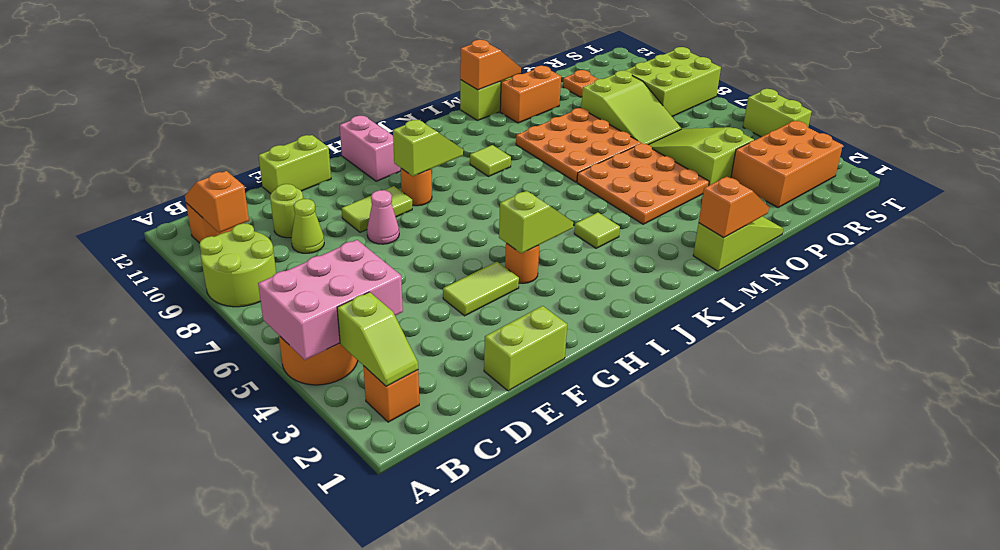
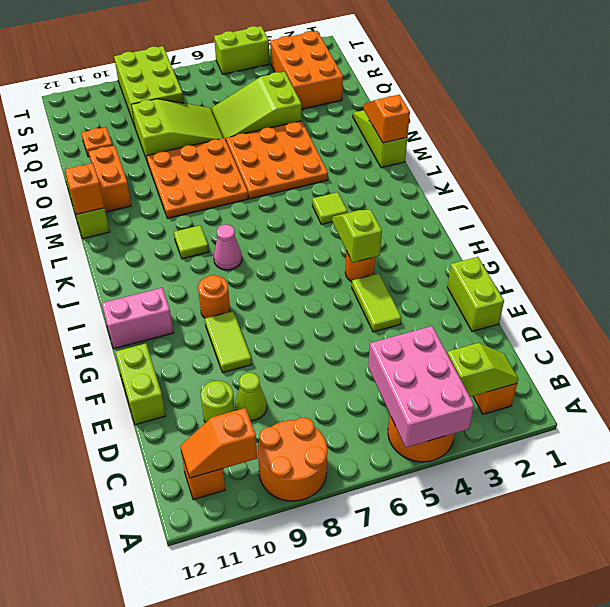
lime round brick A8:B9 level 1 -> orange round brick A8:B9 level 1
pink cone F8 level 1 -> pink cone J8 level 1
lime slope H9:I9 level 2 top H -> none

